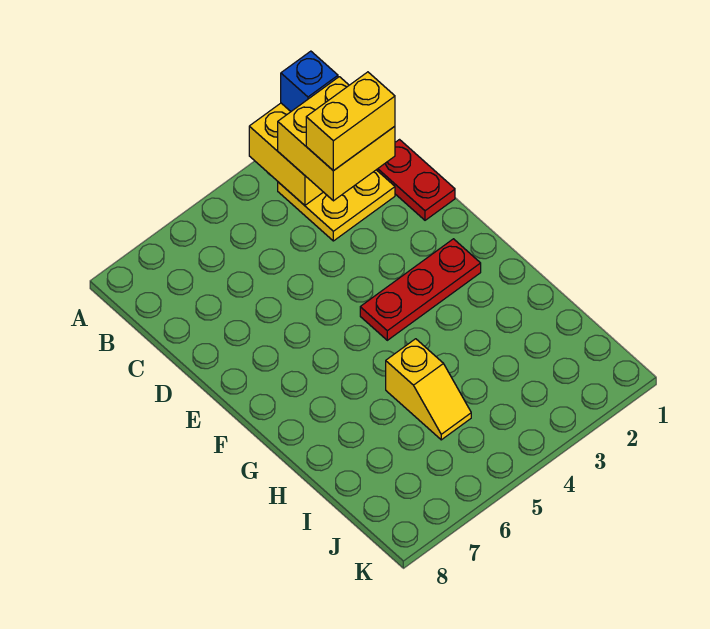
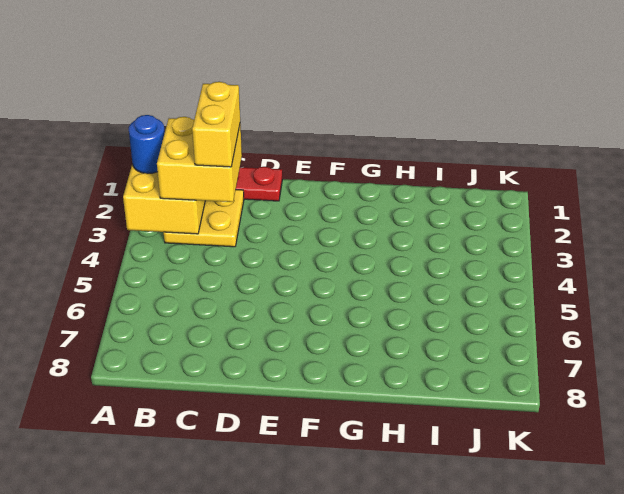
blue brick A2 level 3 -> blue round brick A2 level 3
red plate F2:F4 level 1 -> none
yellow slope H5:I5 level 1 top H -> none

